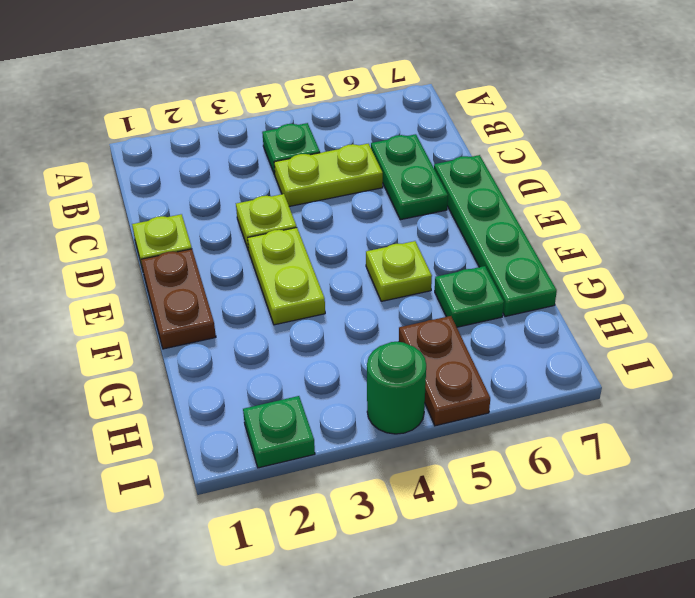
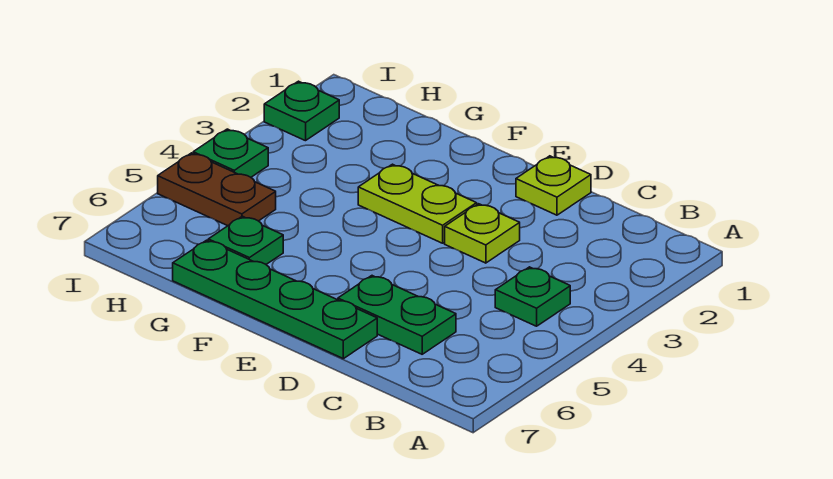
lime plate C4:C5 level 1 -> none
brown plate E1:F1 level 1 -> none
lime plate F5 level 1 -> none
green round brick I4 level 1 -> green plate I4 level 1

